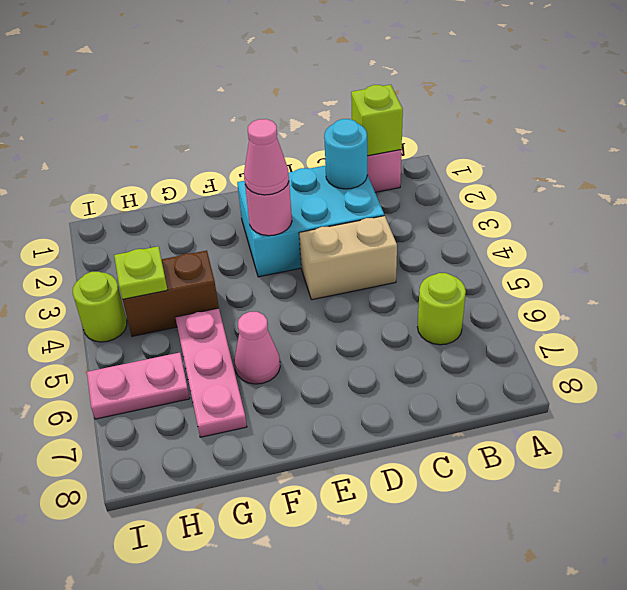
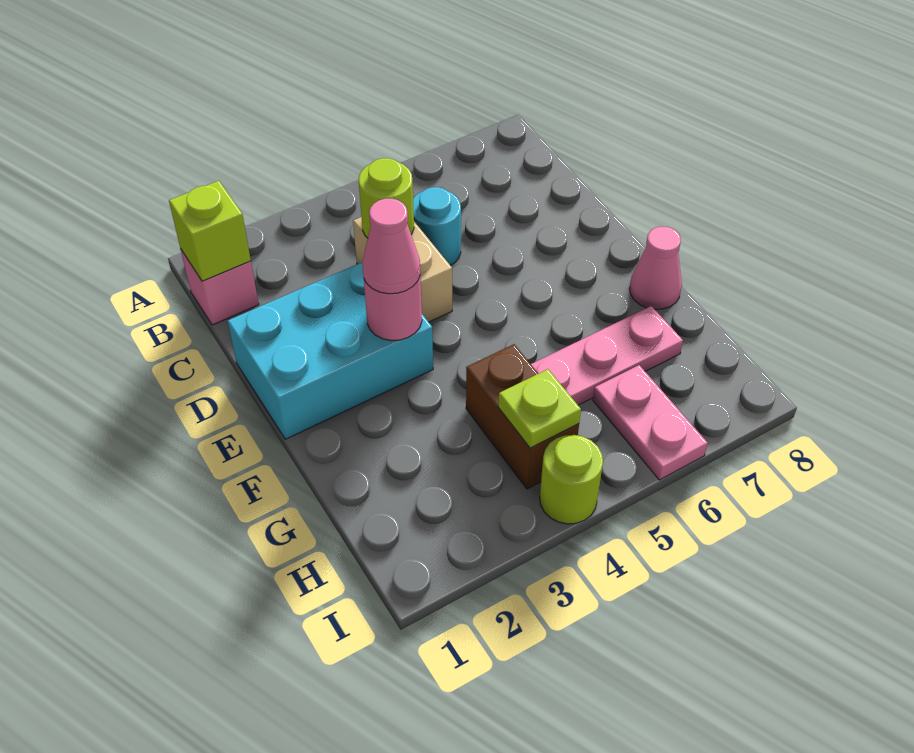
lime round brick B6 level 1 -> lime round brick C4 level 2
cyan brick C2:E3 level 1 -> cyan brick D1:E3 level 1
cyan round brick C2 level 2 -> cyan round brick C5 level 1
pink cone F6 level 1 -> pink cone F8 level 1

